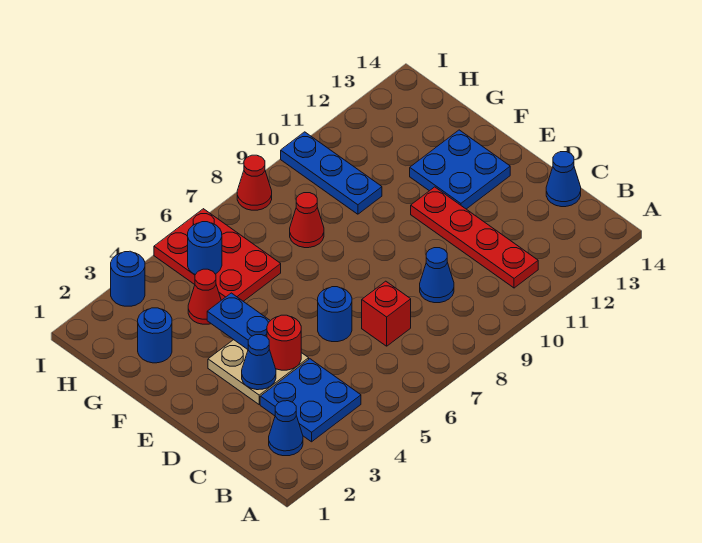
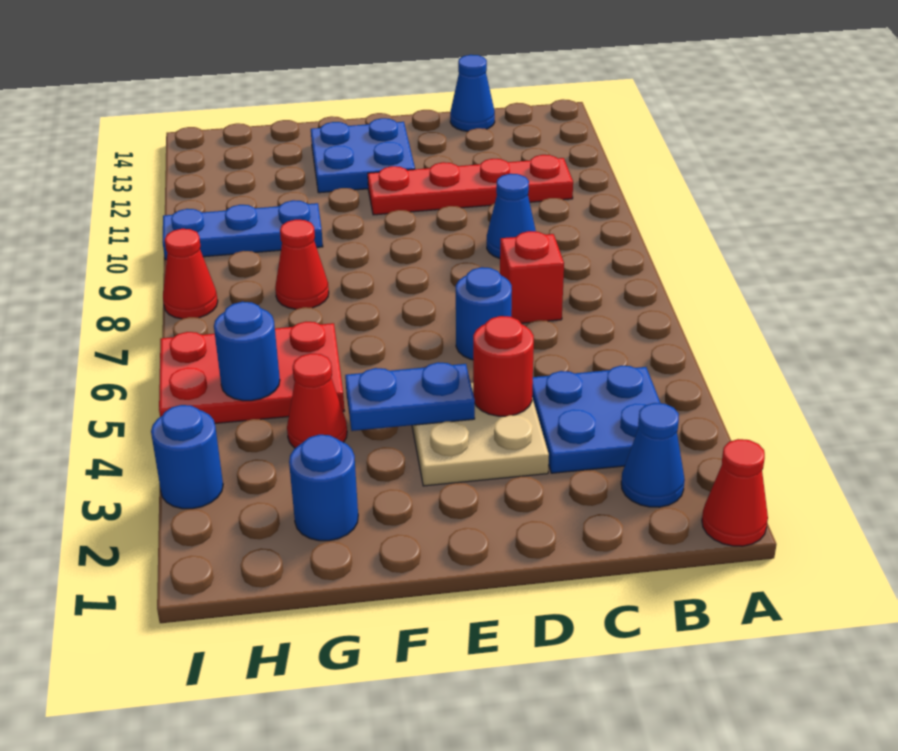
none -> red cone A1 level 1
blue cone D3 level 2 -> none

